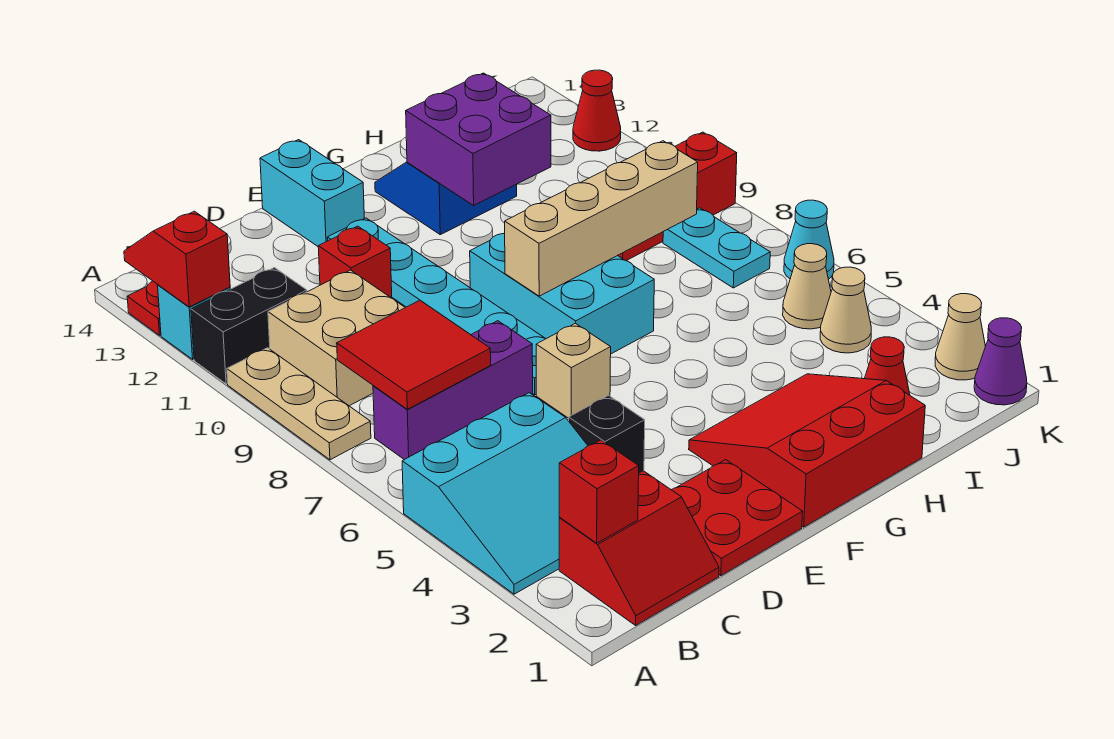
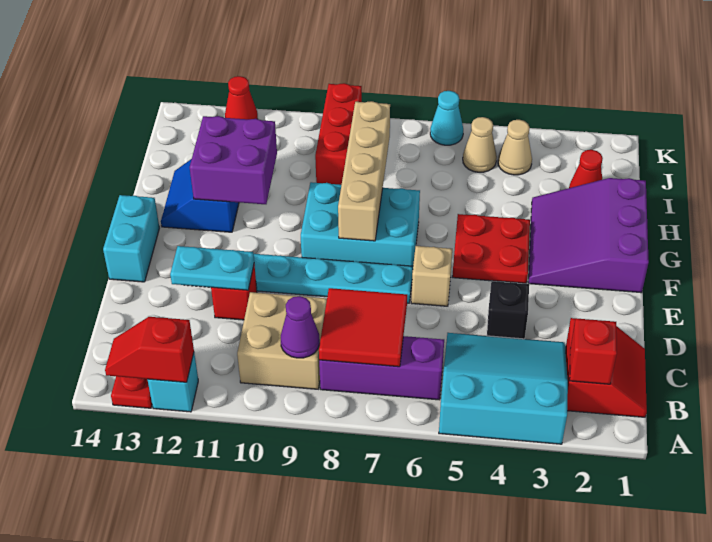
cyan slope A3:C5 level 1 top 5 -> cyan slope A3:C5 level 1 top A
tan plate A8:A10 level 1 -> none
black brick A11:B11 level 1 -> none
purple brick B7:D7 level 1 -> purple brick B6:B8 level 1
red plate D1:E2 level 1 -> red plate F4:G5 level 1
cyan brick E13:E14 level 1 -> cyan brick E14:F14 level 1
red slope F1:H3 level 1 top 1 -> purple slope F1:H3 level 1 top 1
cyan plate J7:J8 level 1 -> cyan plate D11:D12 level 2
purple cone K1 level 1 -> purple cone B9 level 2
tan cone K2 level 1 -> none

